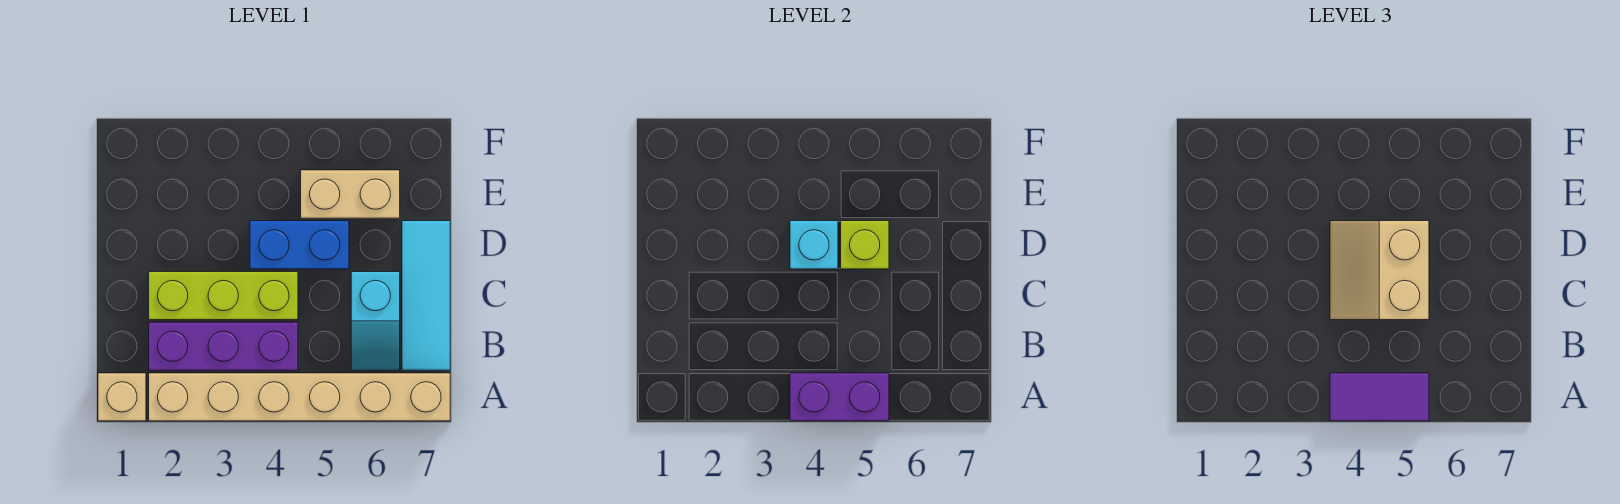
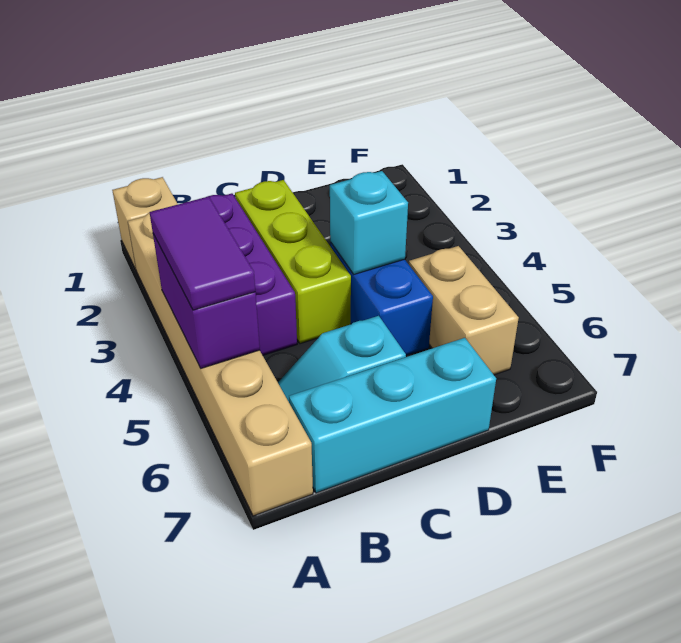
cyan tile B7:D7 level 1 -> cyan brick B7:D7 level 1
tan slope C4:D5 level 3 top 5 -> none
lime brick D5 level 2 -> none

